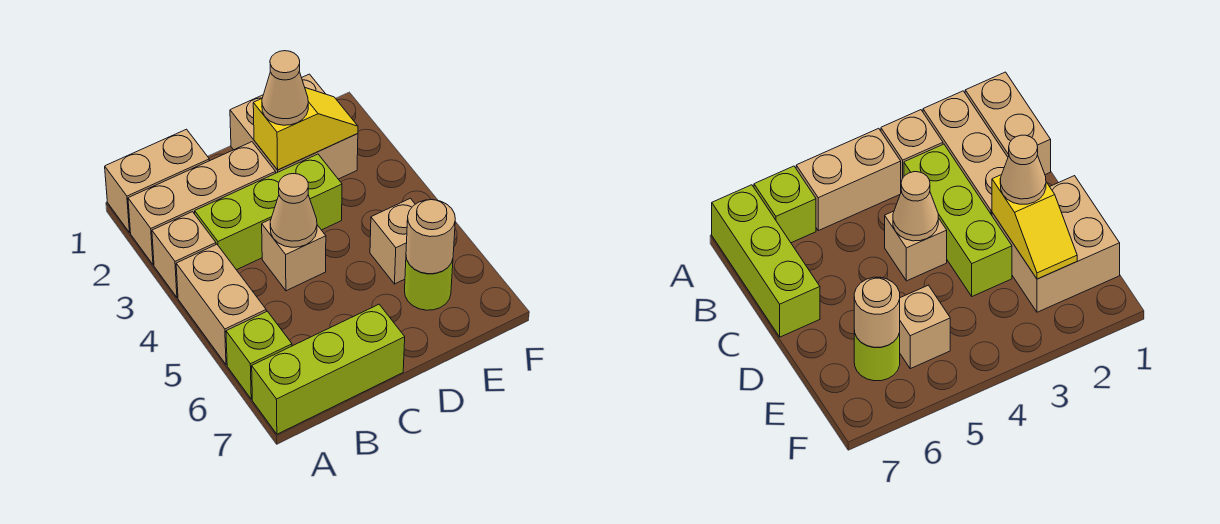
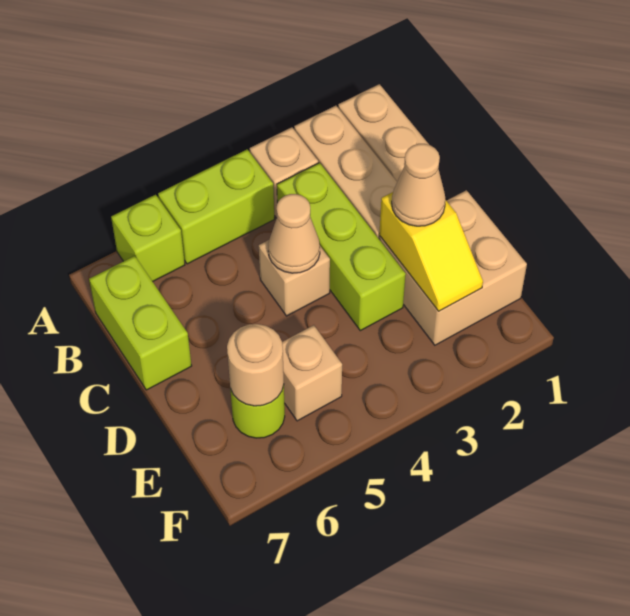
tan brick A4:A5 level 1 -> lime brick A4:A5 level 1
lime brick A7:C7 level 1 -> lime brick B7:C7 level 1

